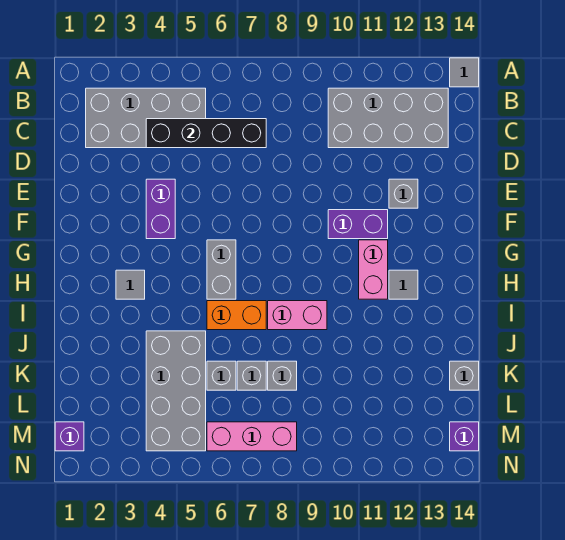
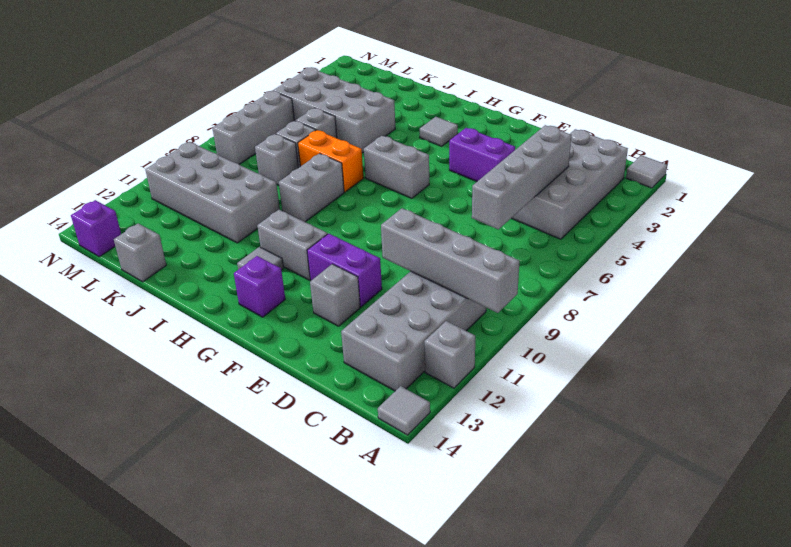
none -> grey tile A1 level 1
none -> grey brick A10:D10 level 2
none -> grey brick A12 level 1
black brick C4:C7 level 2 -> grey brick C4:C7 level 2
purple brick F10:F11 level 1 -> purple brick E11:F11 level 1
pink brick G11:H11 level 1 -> grey brick G11:H11 level 1
orange brick I6:I7 level 1 -> orange brick I7:J7 level 1
pink brick I8:I9 level 1 -> grey brick I8:I9 level 1
none -> grey brick J10:M11 level 1
purple brick M1 level 1 -> purple brick G13 level 1
pink brick M6:M8 level 1 -> grey brick M6:M8 level 1

